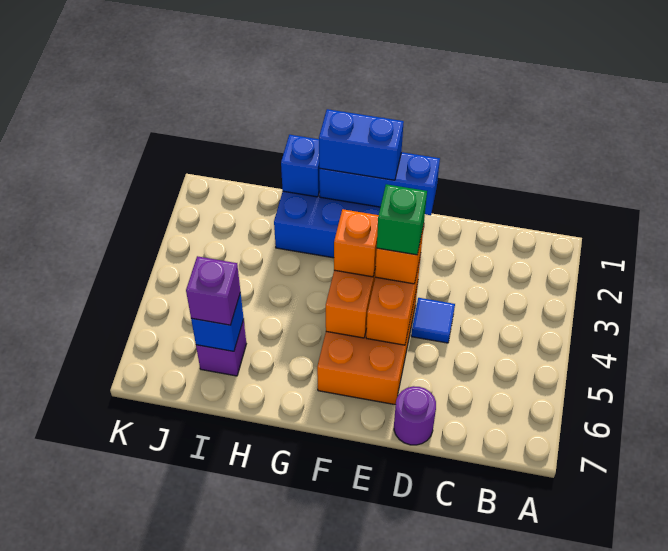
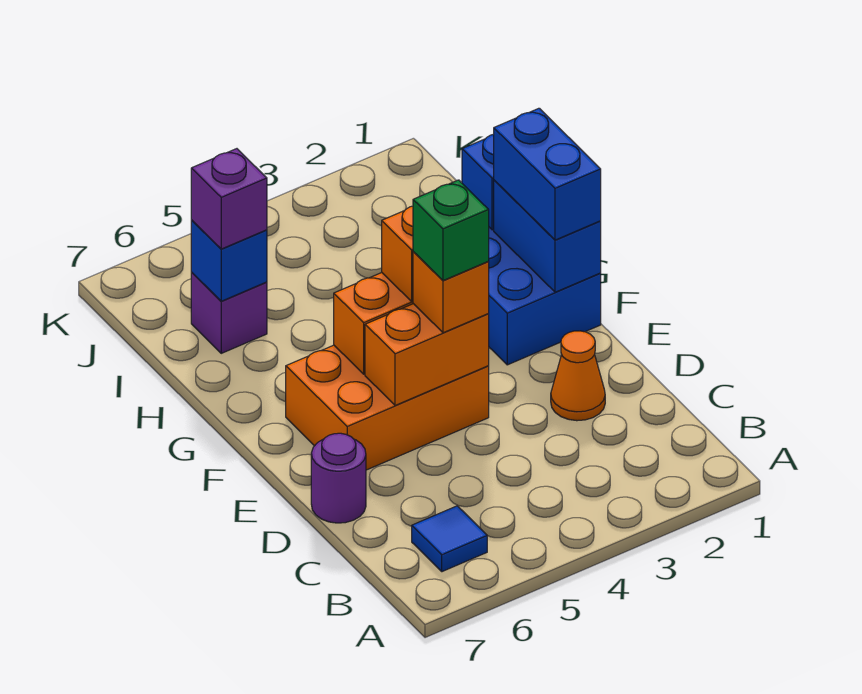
none -> orange cone D2 level 1
blue tile D4 level 1 -> blue tile B6 level 1
blue brick E1:G1 level 2 -> blue brick F1:G1 level 2

